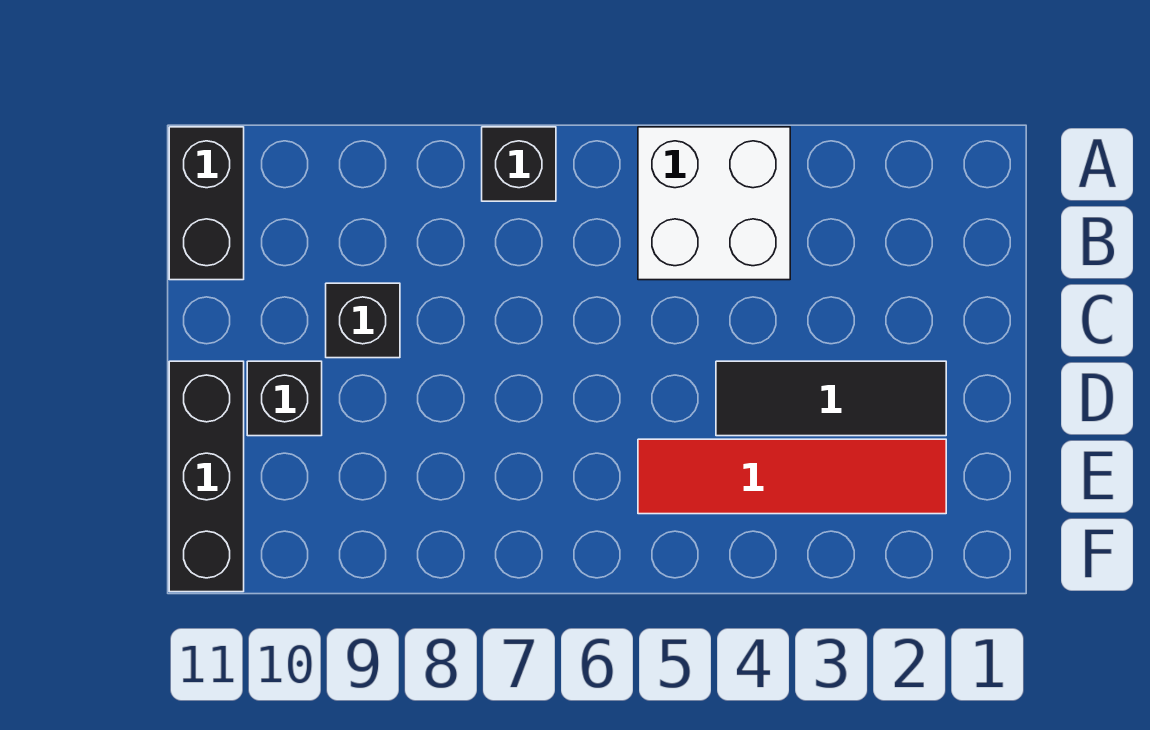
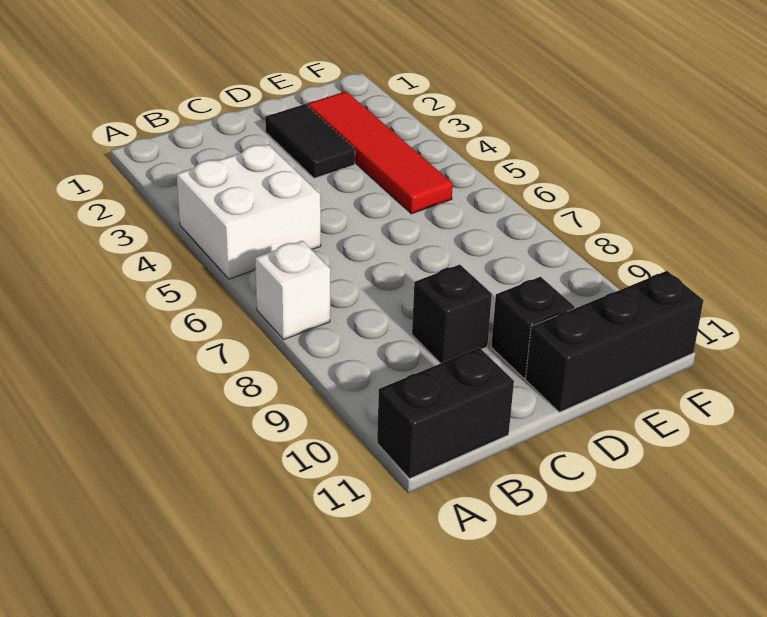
black brick A7 level 1 -> white brick A7 level 1
black tile D2:D4 level 1 -> black tile D2:D3 level 1

